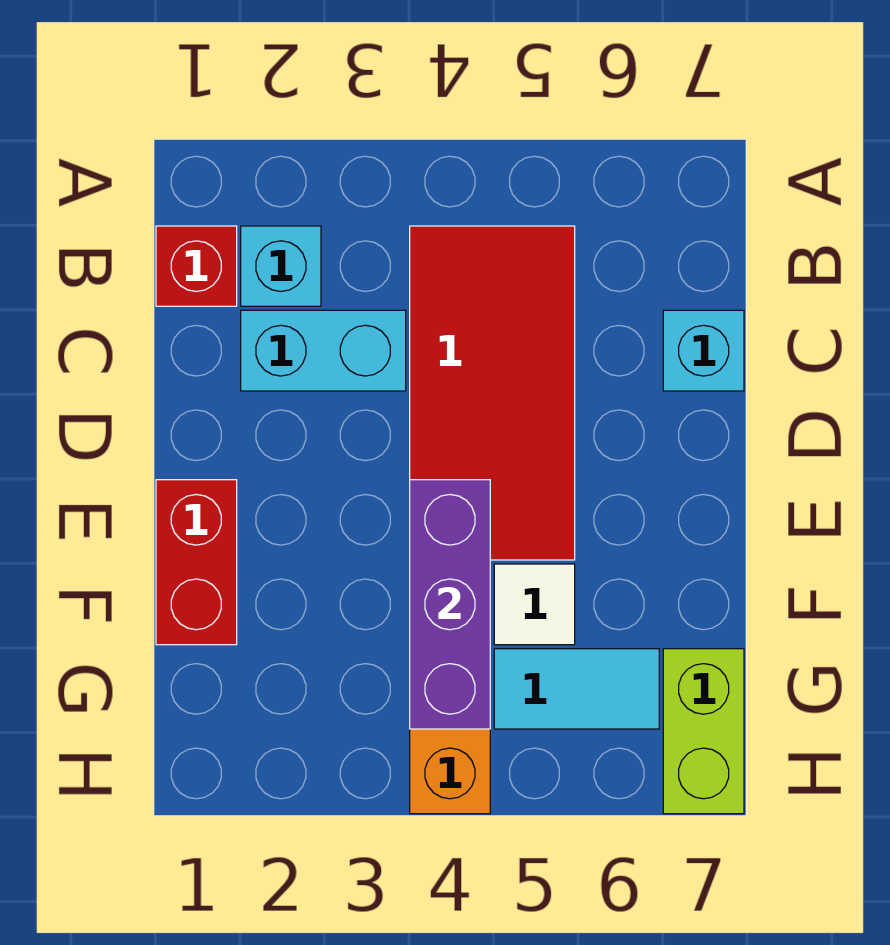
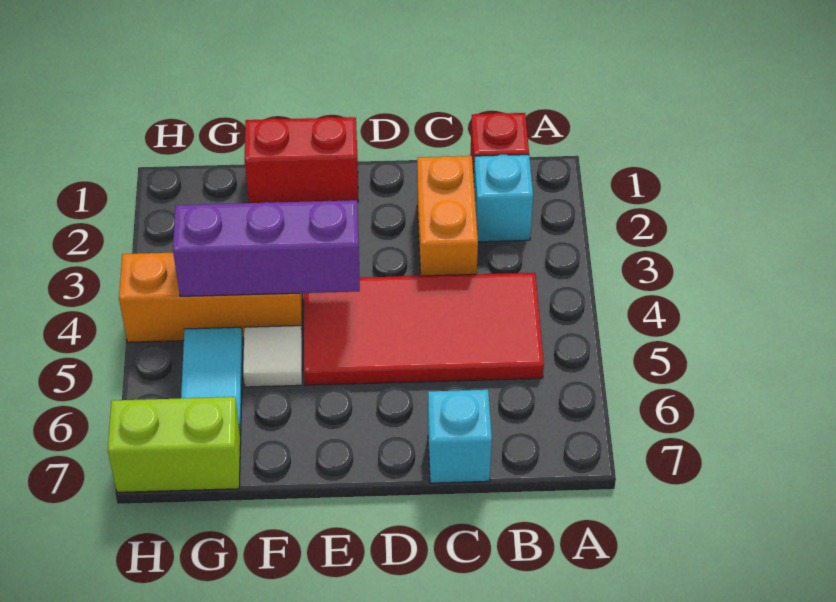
cyan brick C2:C3 level 1 -> orange brick C2:C3 level 1

